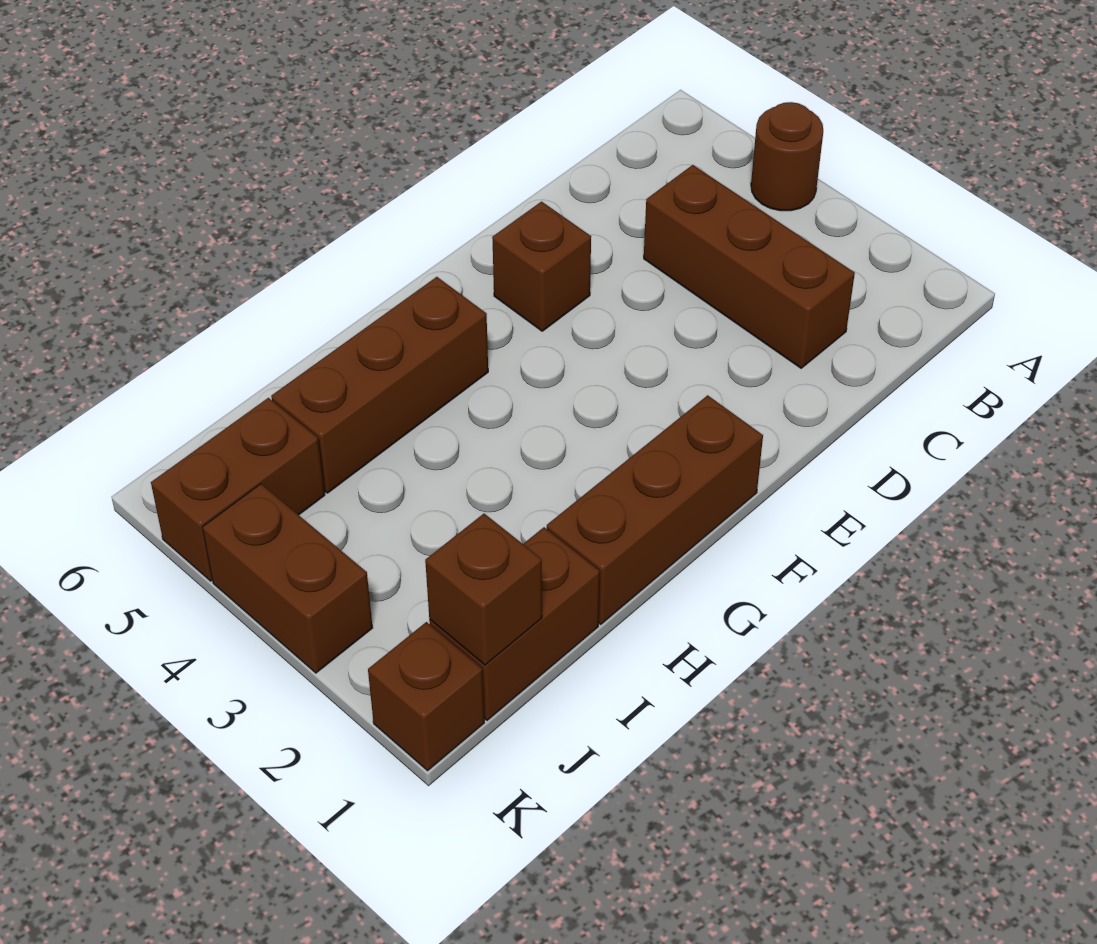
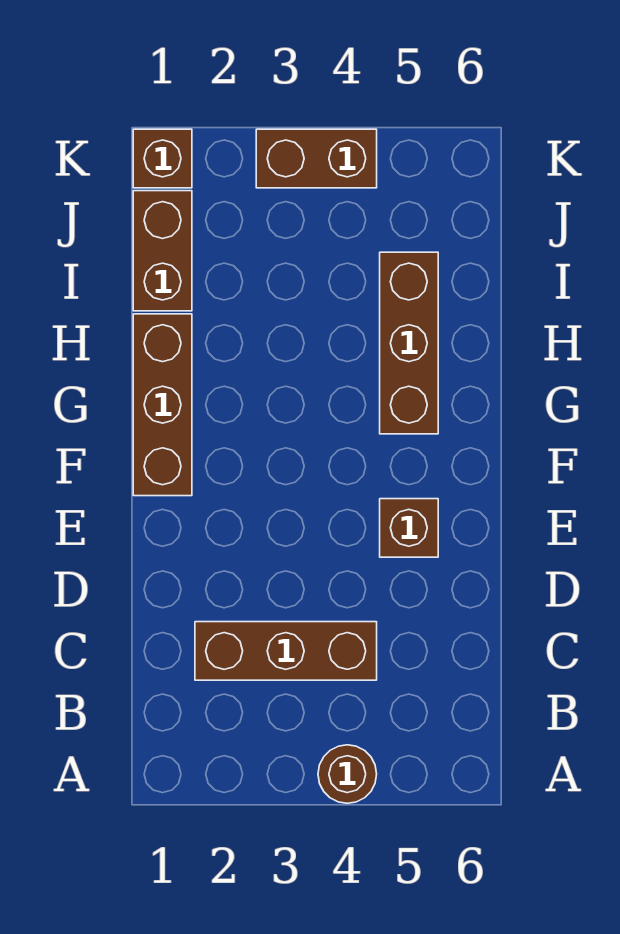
brown brick J1 level 2 -> none
brown brick J5:K5 level 1 -> none

